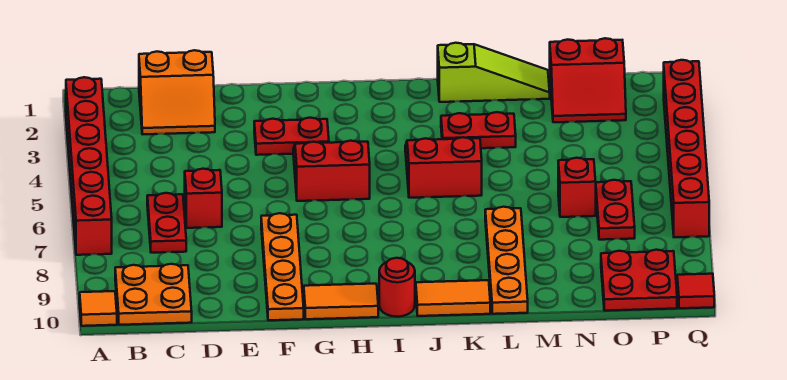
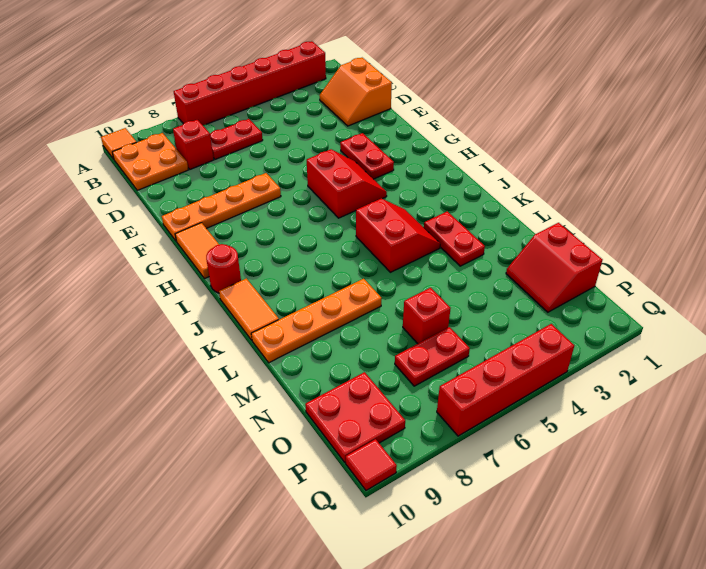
red brick D6 level 1 -> red brick C8 level 1
lime slope K1:M1 level 1 top K -> none
red brick Q2:Q7 level 1 -> red brick Q4:Q7 level 1

